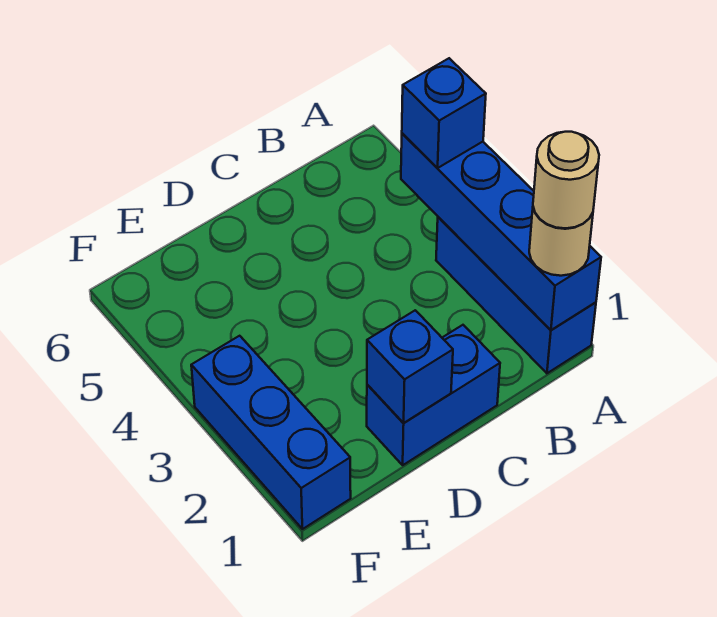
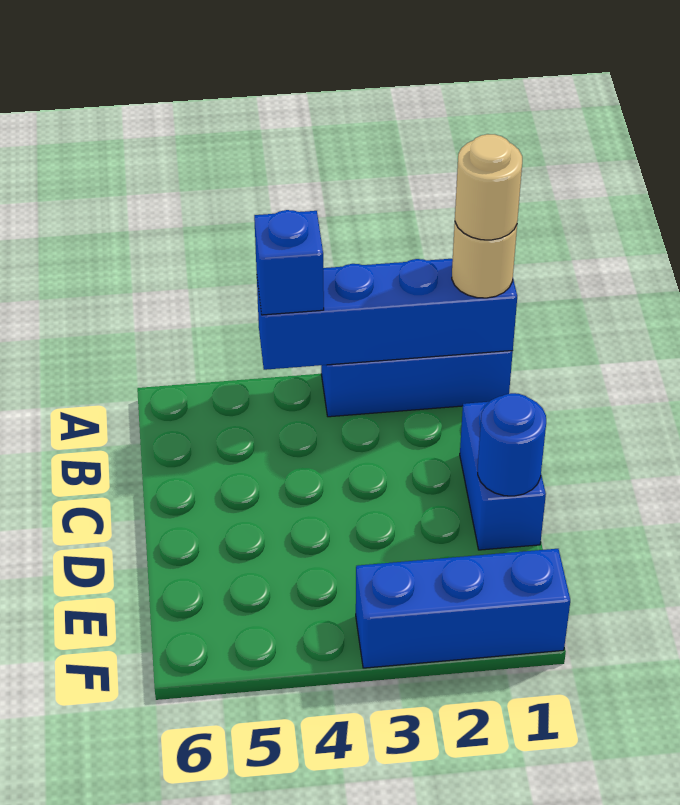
blue brick D1 level 2 -> blue round brick D1 level 2

